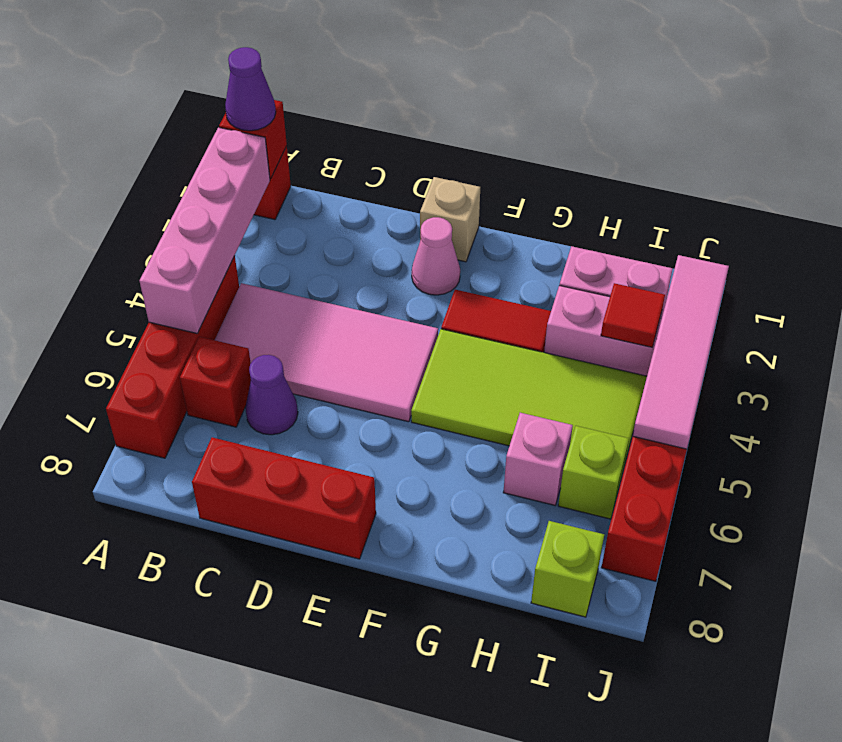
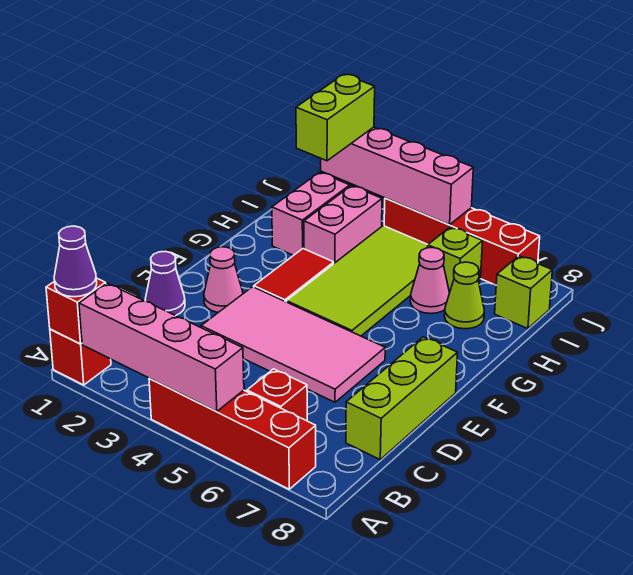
pink tile B4:E5 level 1 -> pink tile D3:E6 level 1
purple cone C6 level 1 -> purple cone D1 level 1
red brick C8:E8 level 1 -> lime brick C8:E8 level 1
tan brick E1 level 1 -> none
pink brick H6 level 1 -> pink cone H6 level 1
none -> lime cone H7 level 1
none -> lime brick I2:J2 level 3
red tile I3 level 2 -> none
pink tile J2:J5 level 2 -> pink brick J2:J5 level 2

